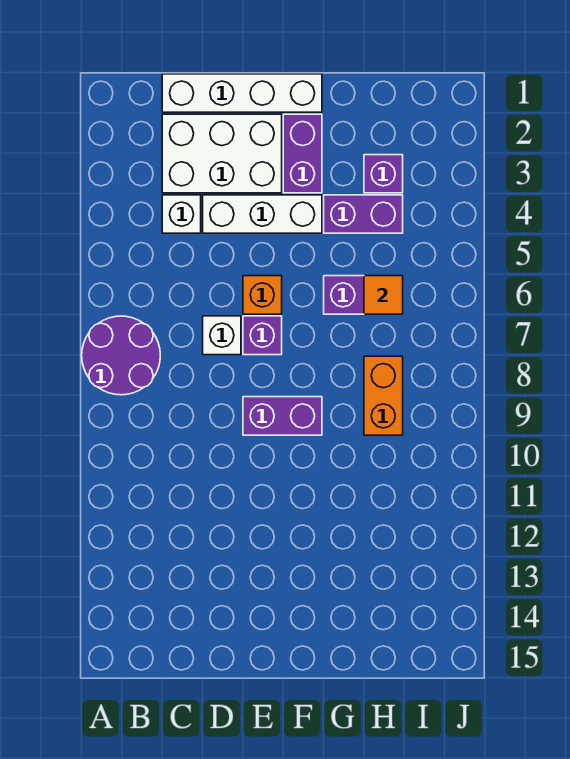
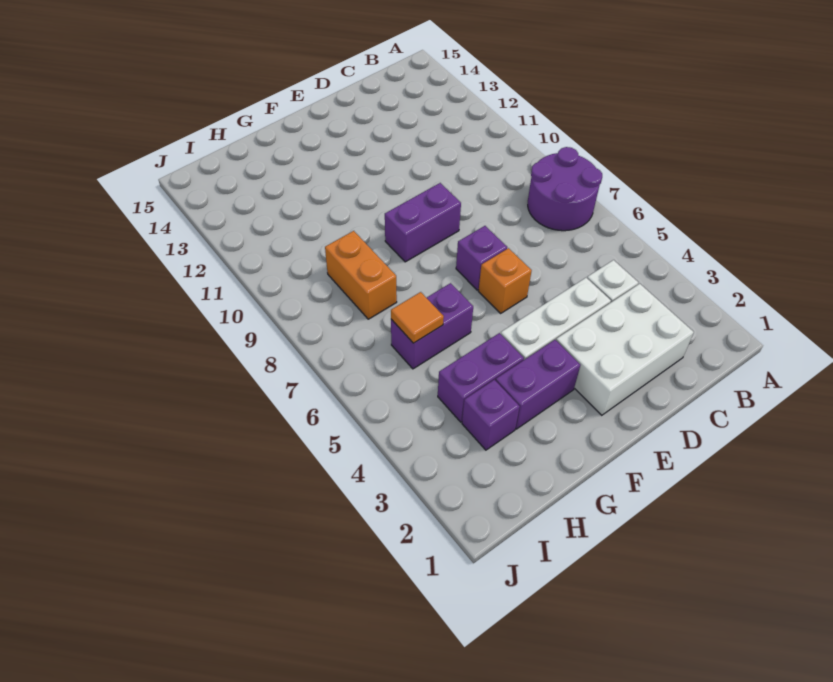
white brick C1:F1 level 1 -> none
white brick D7 level 1 -> none
purple brick F2:F3 level 1 -> purple brick F3:G3 level 1

